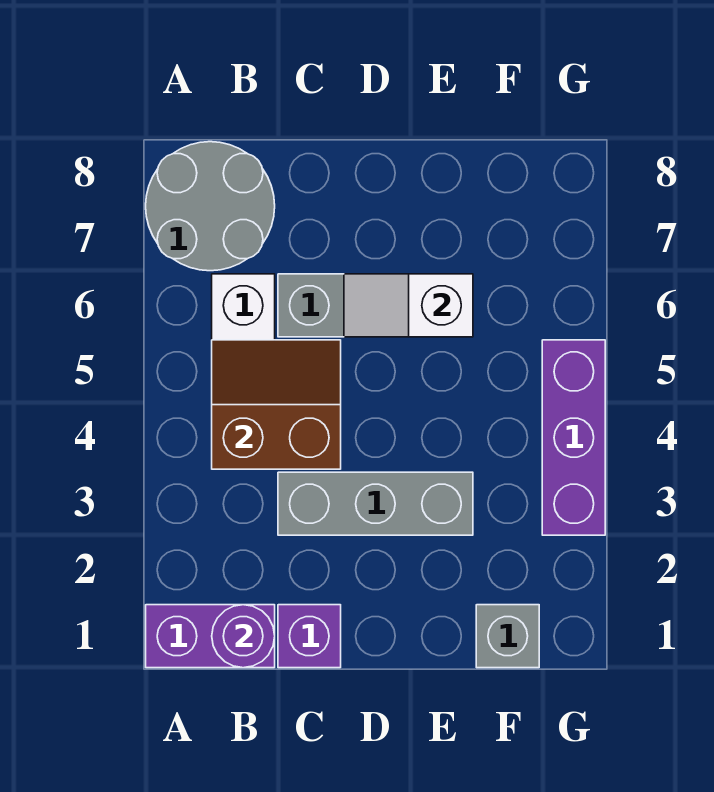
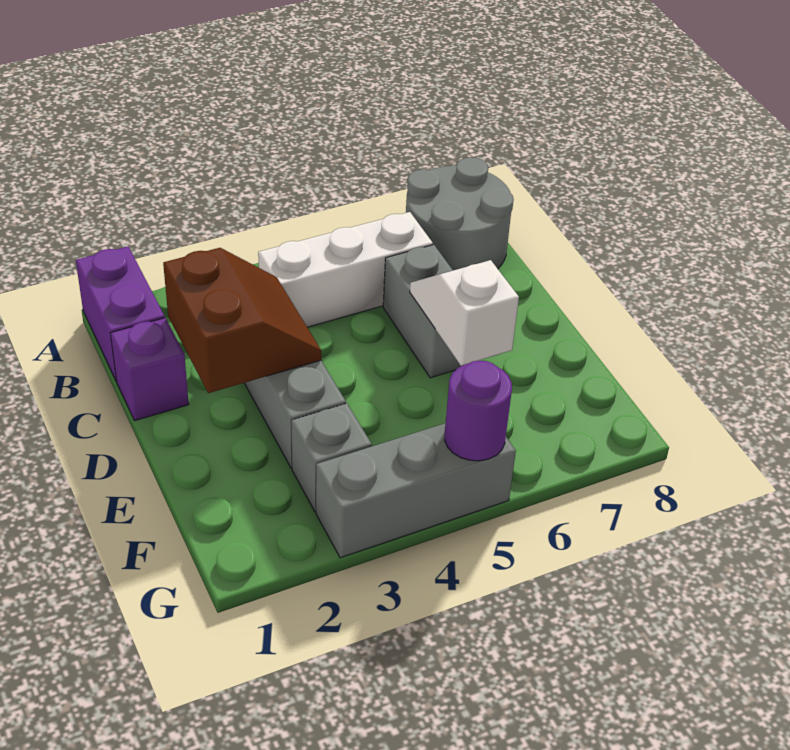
purple round brick B1 level 2 -> purple round brick G5 level 2
brown slope B4:C5 level 2 top 4 -> brown slope C2:D3 level 2 top 2
grey brick F1 level 1 -> grey brick F3 level 1
purple brick G3:G5 level 1 -> grey brick G3:G5 level 1

